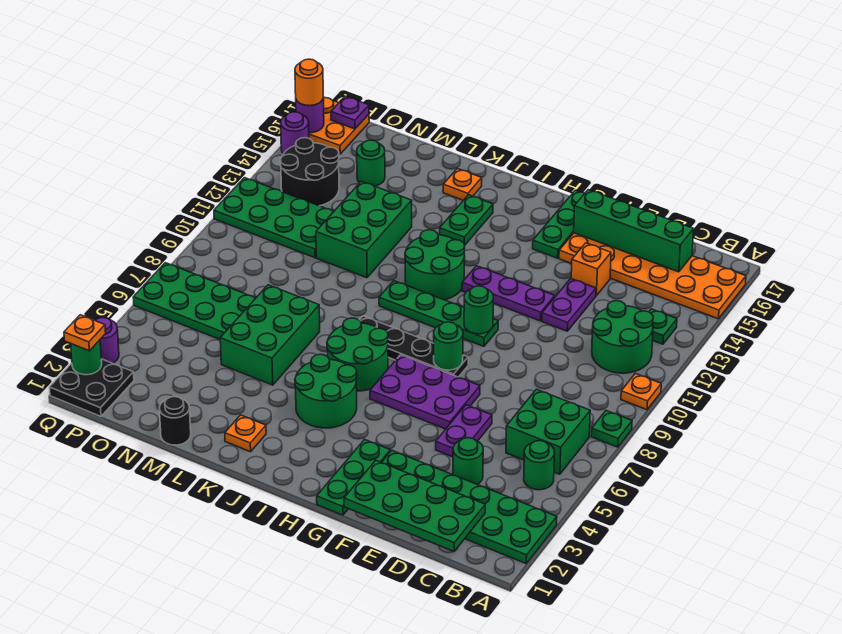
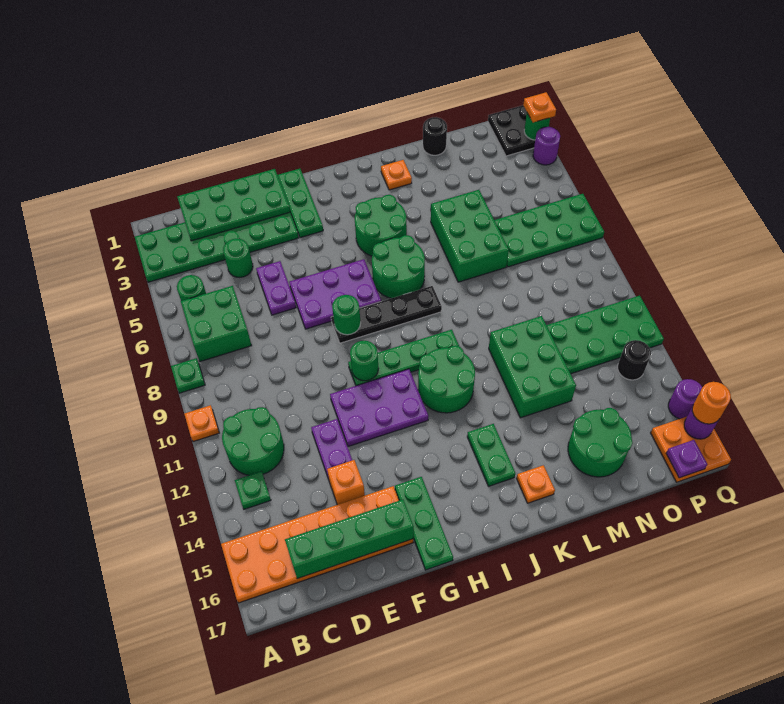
purple plate F12:H12 level 1 -> purple plate F11:H12 level 1
green round brick N15 level 1 -> green round brick M15:N16 level 1
black round brick O13:P14 level 1 -> black round brick P13 level 1

